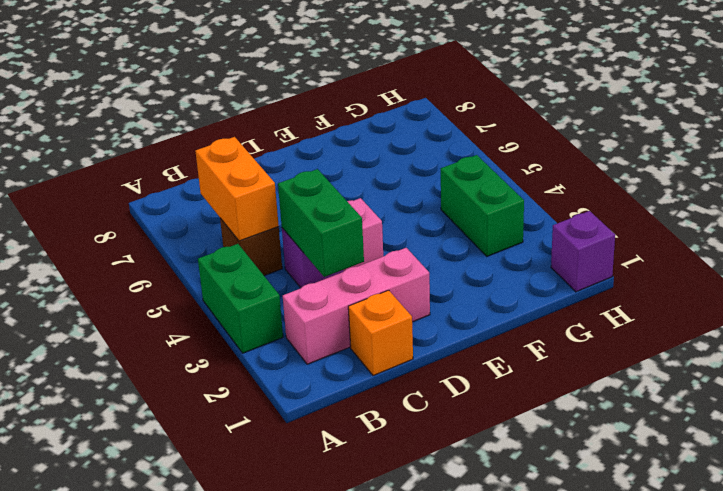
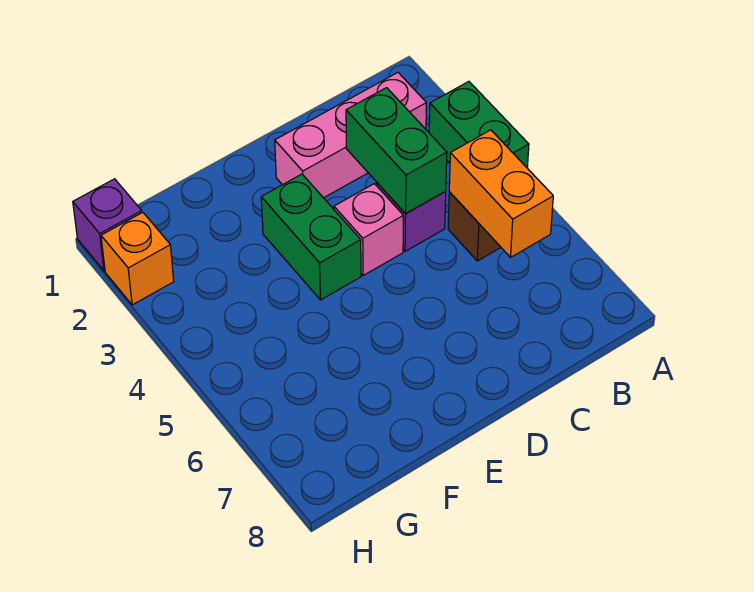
orange brick C1 level 1 -> orange brick H2 level 1
green brick G3:G4 level 1 -> green brick E3:E4 level 1

